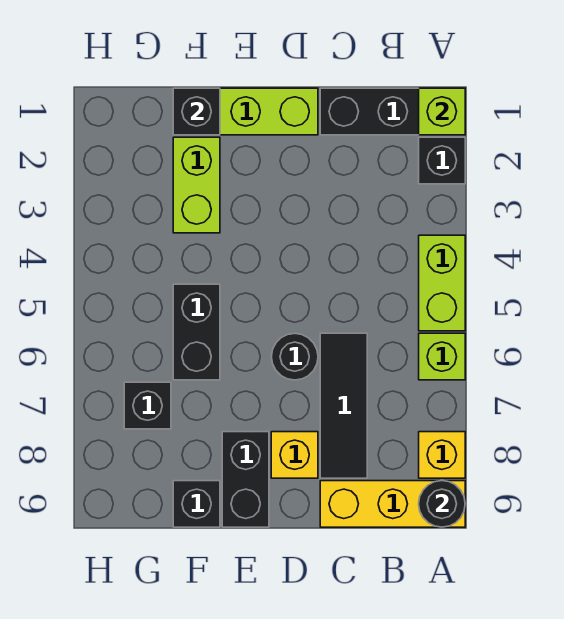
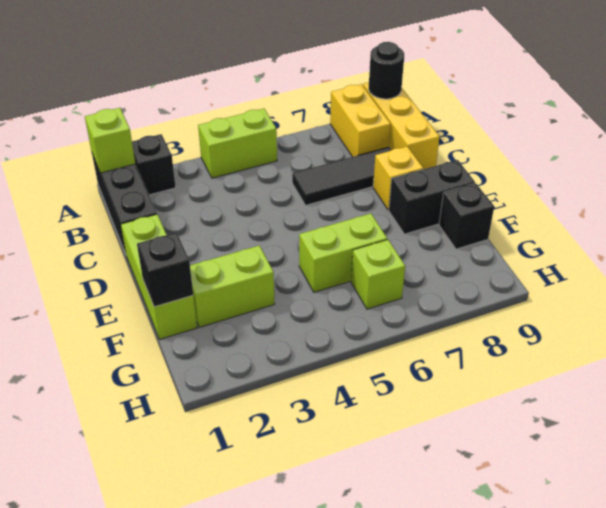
lime brick A6 level 1 -> lime brick G6 level 1
yellow brick A8 level 1 -> yellow brick A8:B8 level 1
black round brick D6 level 1 -> none
black brick F5:F6 level 1 -> lime brick F5:F6 level 1
black brick G7 level 1 -> none

